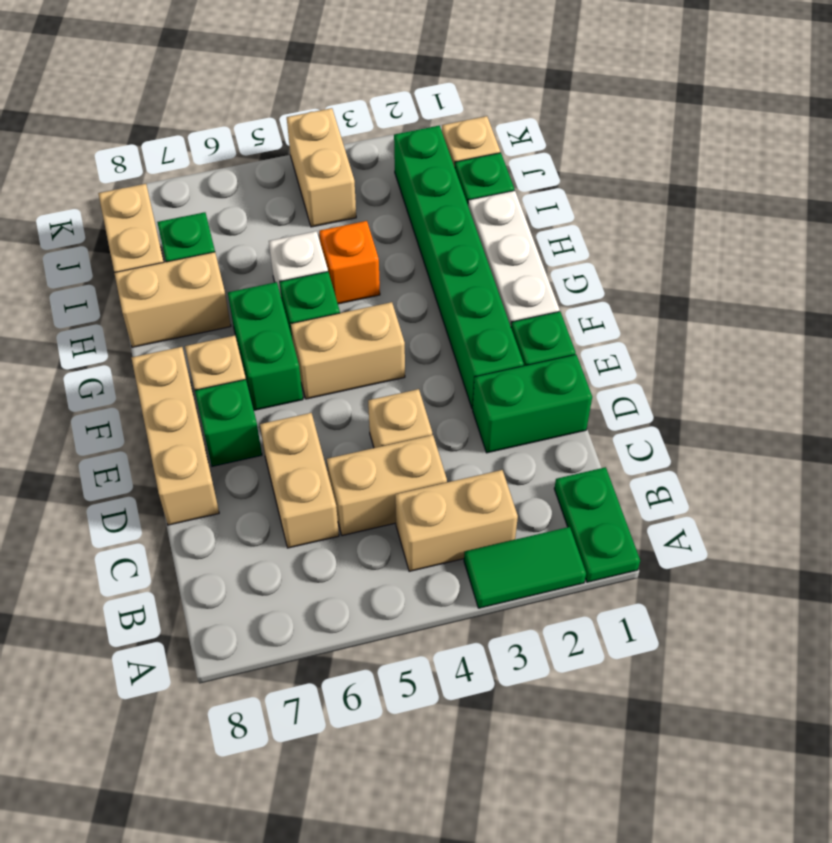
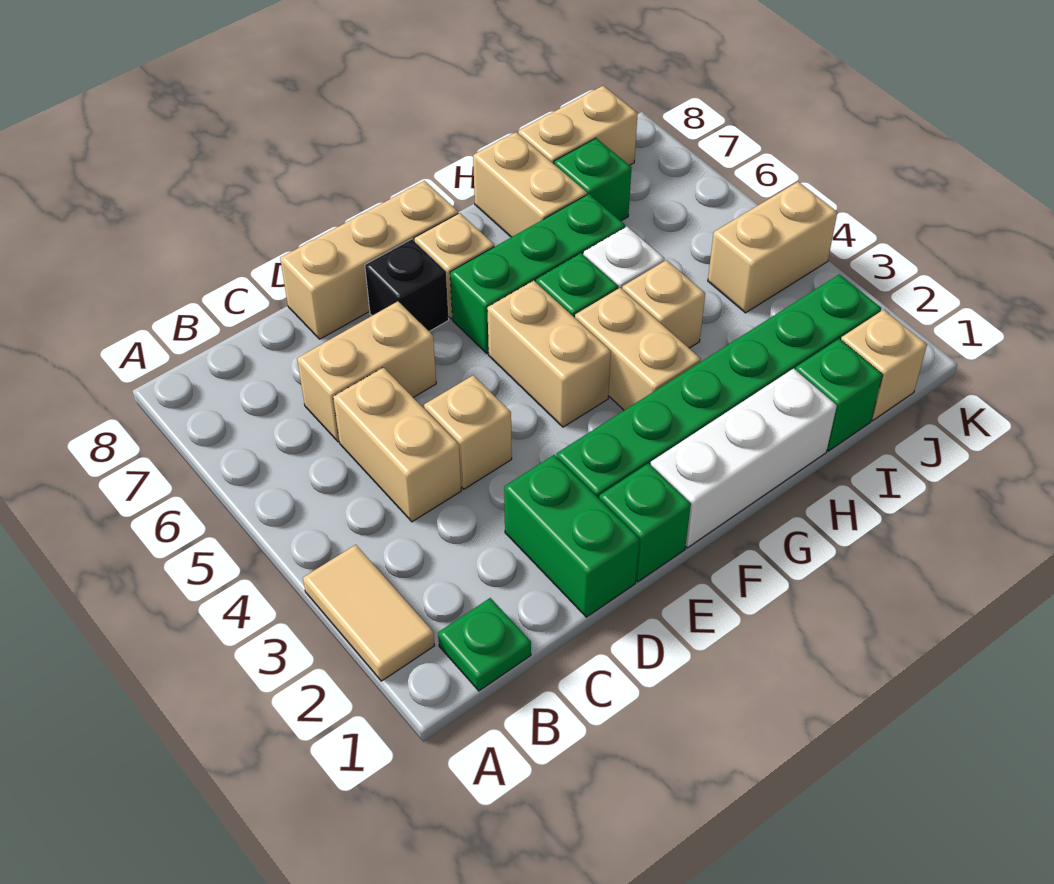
green plate A1:B1 level 1 -> green plate B1 level 1
green tile A2:A3 level 1 -> tan tile A2:A3 level 1
tan brick B3:B4 level 1 -> tan brick G3:G4 level 1
green brick E7 level 1 -> black brick E7 level 1
green brick F6:G6 level 1 -> green brick F6:H6 level 1
orange brick H4 level 1 -> tan brick H4 level 1

